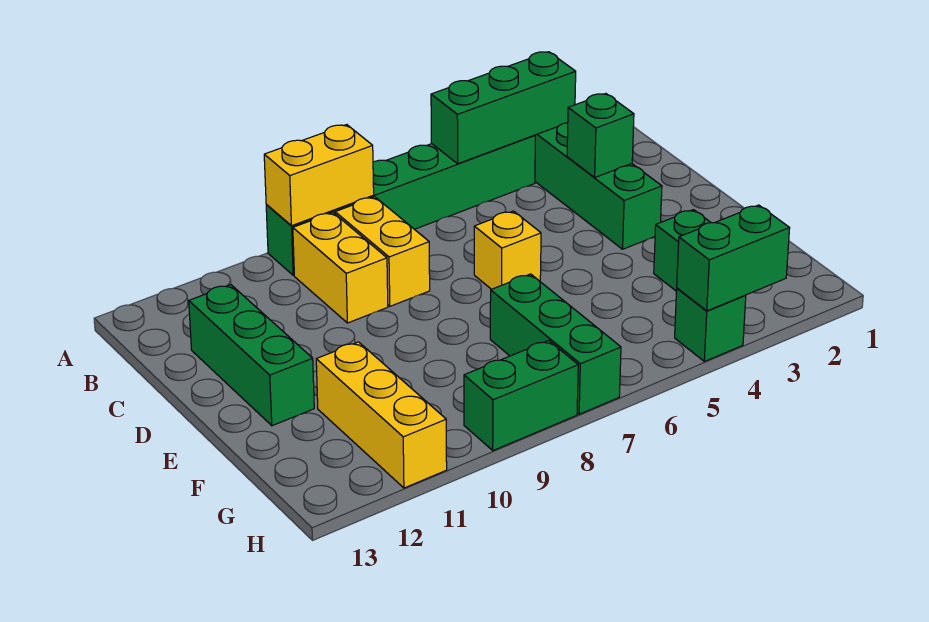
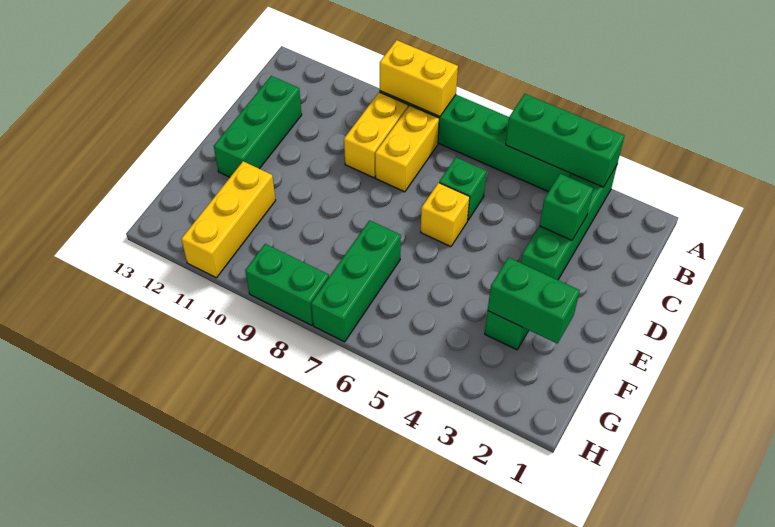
green brick H3:H4 level 2 -> green brick F2:F3 level 2
green brick H4 level 1 -> green brick C6 level 1

